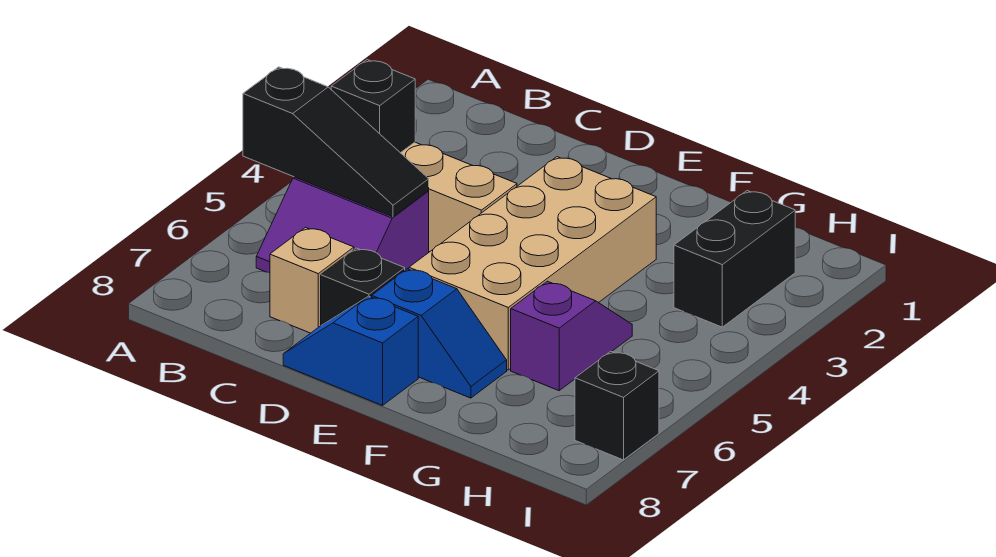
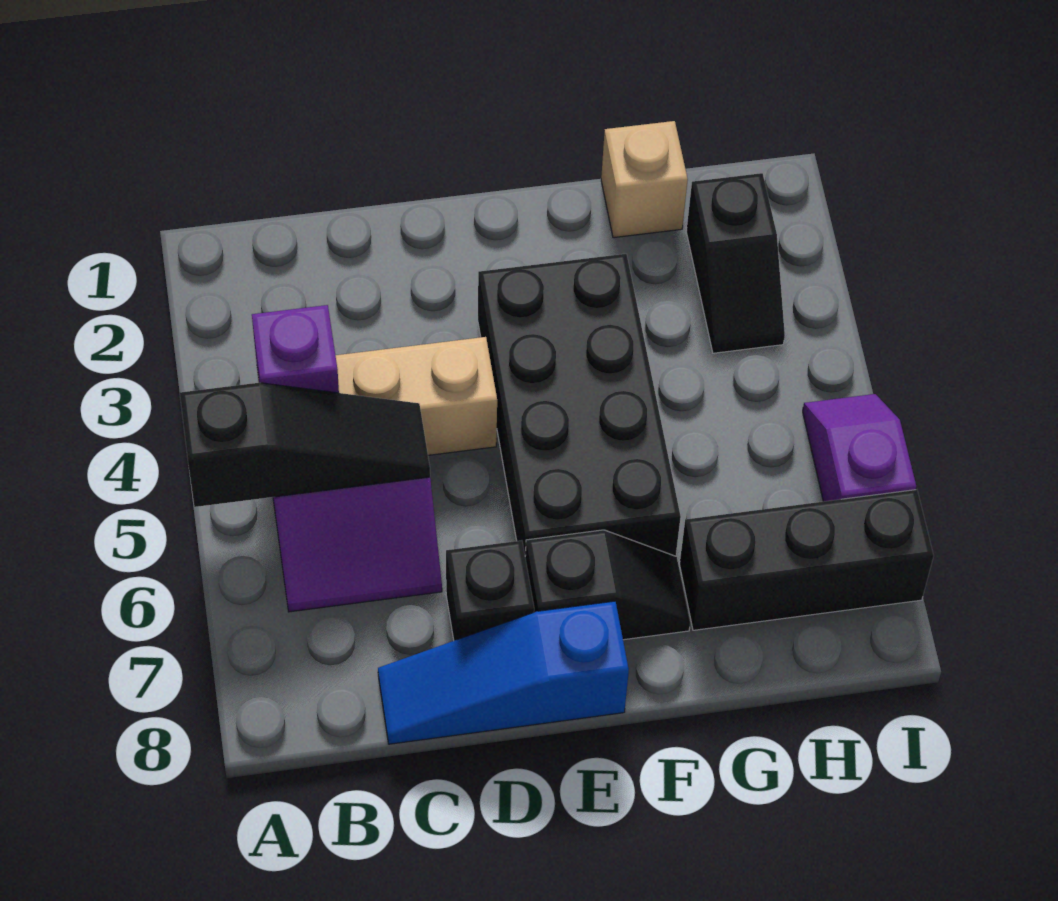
black brick B4 level 2 -> purple brick B4 level 2
tan brick C7 level 1 -> tan brick G1 level 1
blue slope D8:E8 level 1 top E -> blue slope C8:E8 level 1 top E
tan brick E3:F6 level 1 -> black brick E3:F6 level 1
blue slope E7:F7 level 1 top E -> black slope E7:F7 level 1 top E
purple slope G5:G6 level 1 top 6 -> purple slope I5:I6 level 1 top 6
black brick H2:H3 level 1 -> black slope H2:H3 level 1 top 2
black brick I7 level 1 -> black brick G7:I7 level 1

